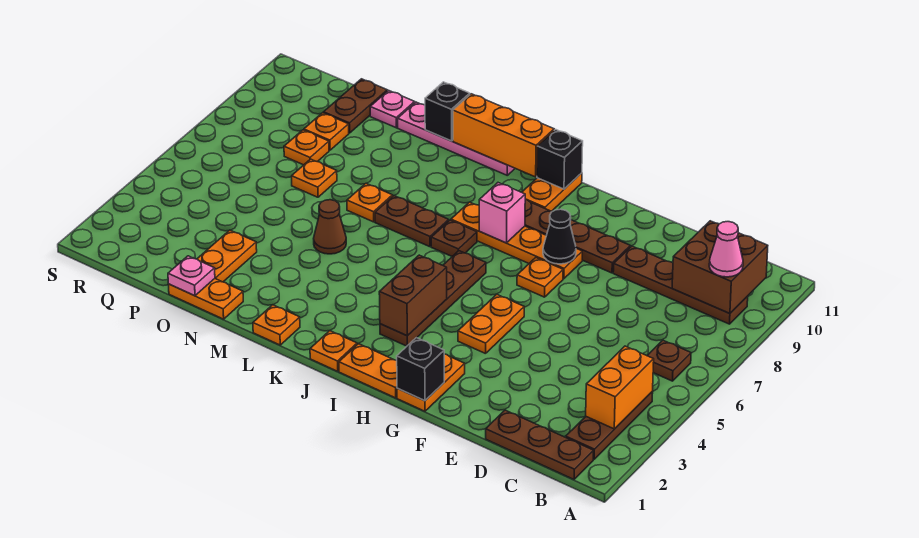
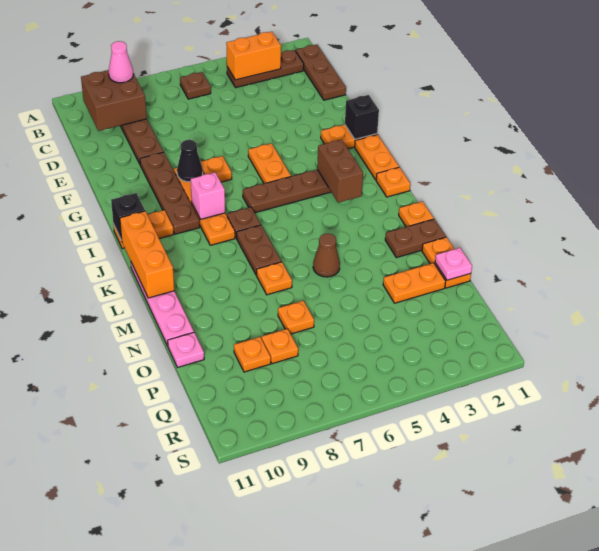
orange plate G4:G5 level 1 -> orange plate G5:H5 level 1
brown brick I3:I4 level 2 -> brown brick I3:J3 level 2
black brick M11 level 2 -> none
brown plate P10:P11 level 1 -> brown plate M1:M2 level 1

